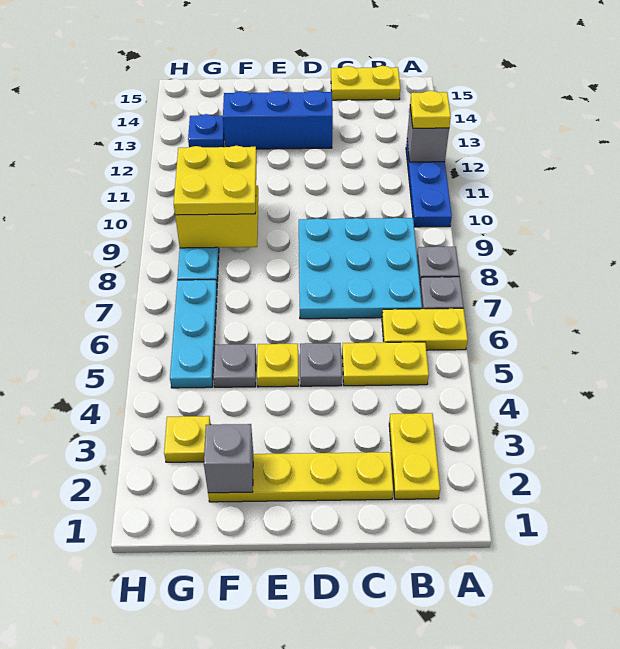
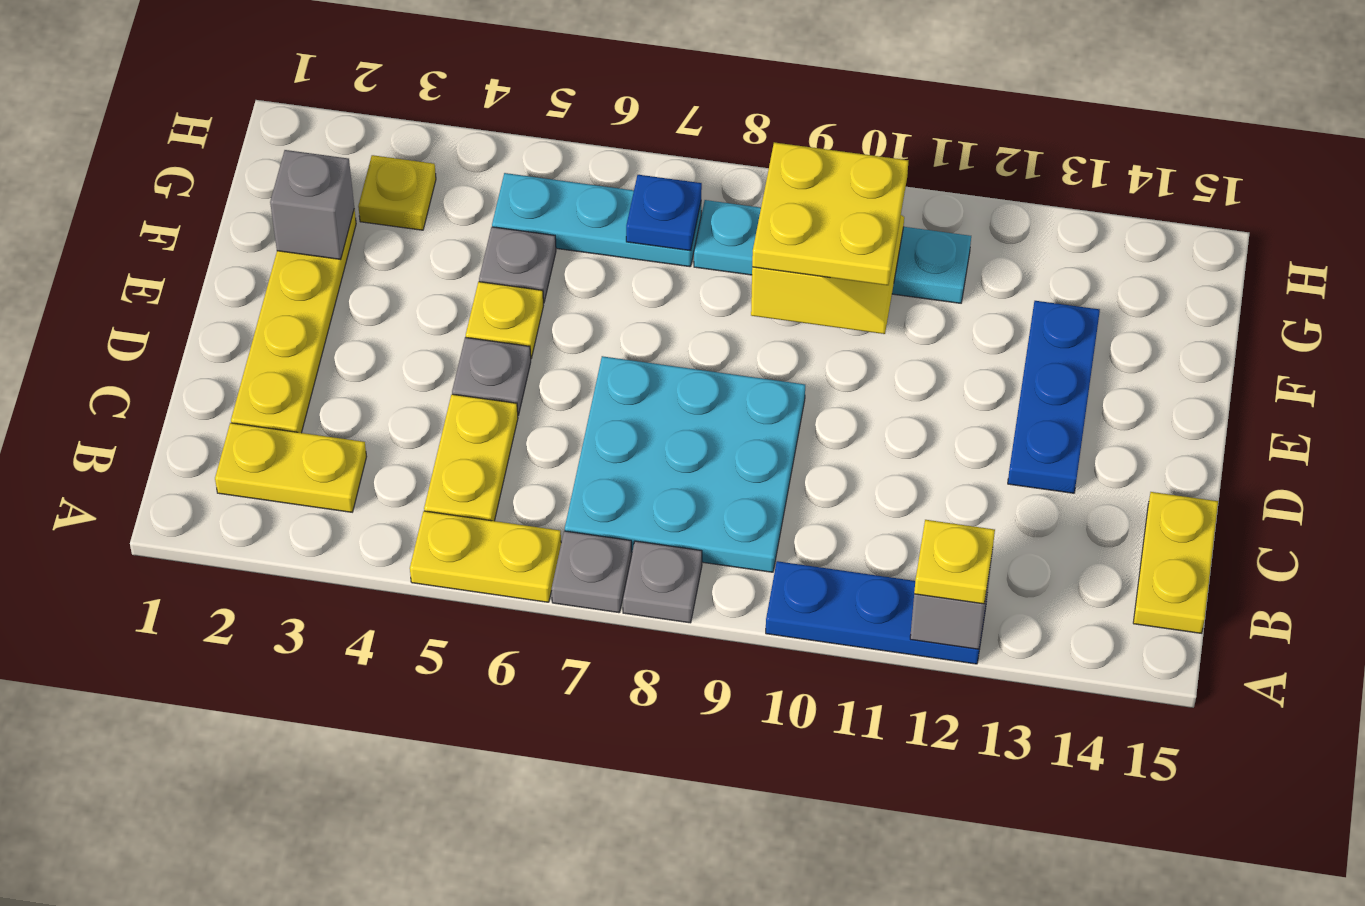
yellow plate A6:B6 level 1 -> yellow plate A5:A6 level 1
blue brick D13:F13 level 1 -> blue plate D13:F13 level 1
blue plate G13 level 1 -> blue plate G7 level 2

